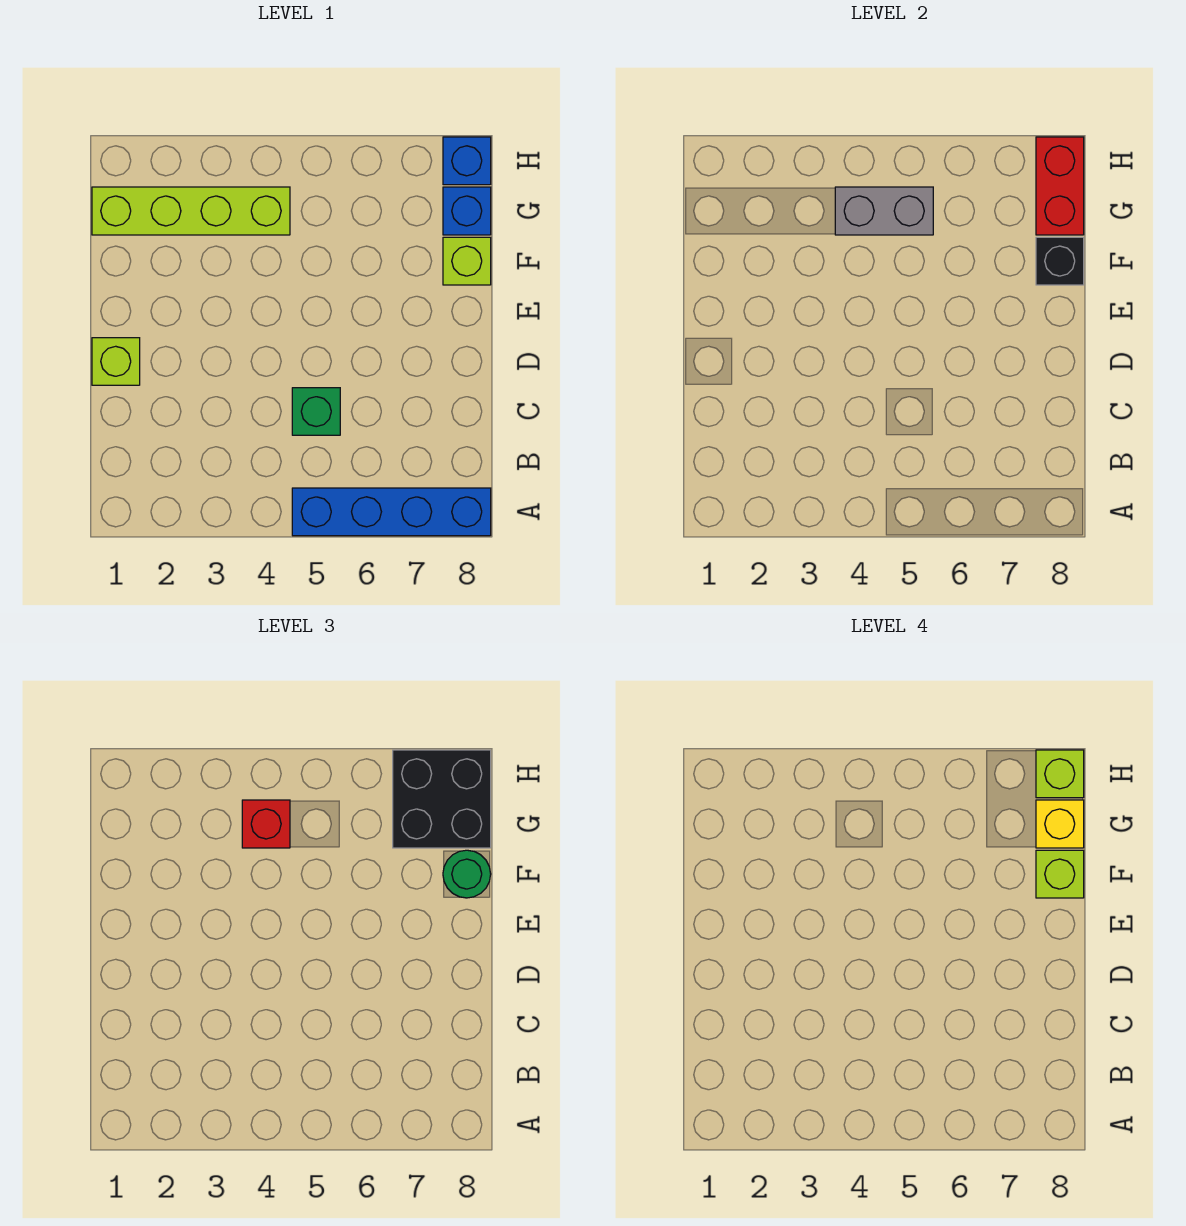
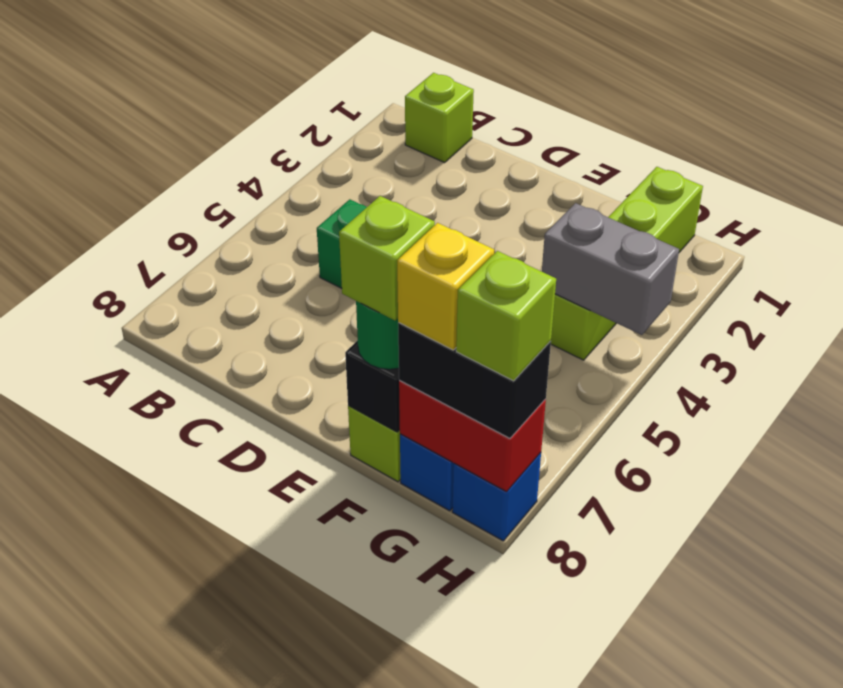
blue brick A5:A8 level 1 -> none
lime brick D1 level 1 -> lime brick B1 level 1
grey brick G4:G5 level 2 -> grey brick G4:H4 level 2
red brick G4 level 3 -> none
black brick G7:H8 level 3 -> black brick G8:H8 level 3

